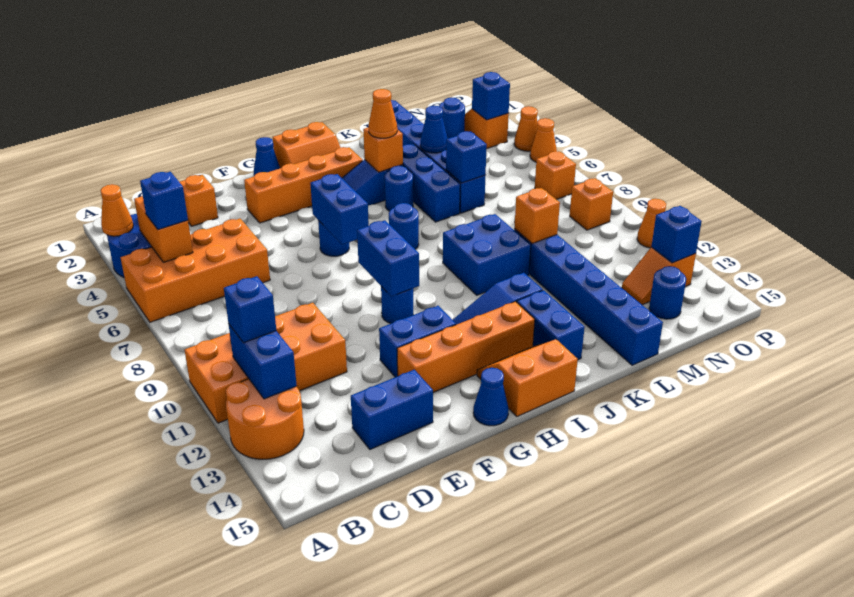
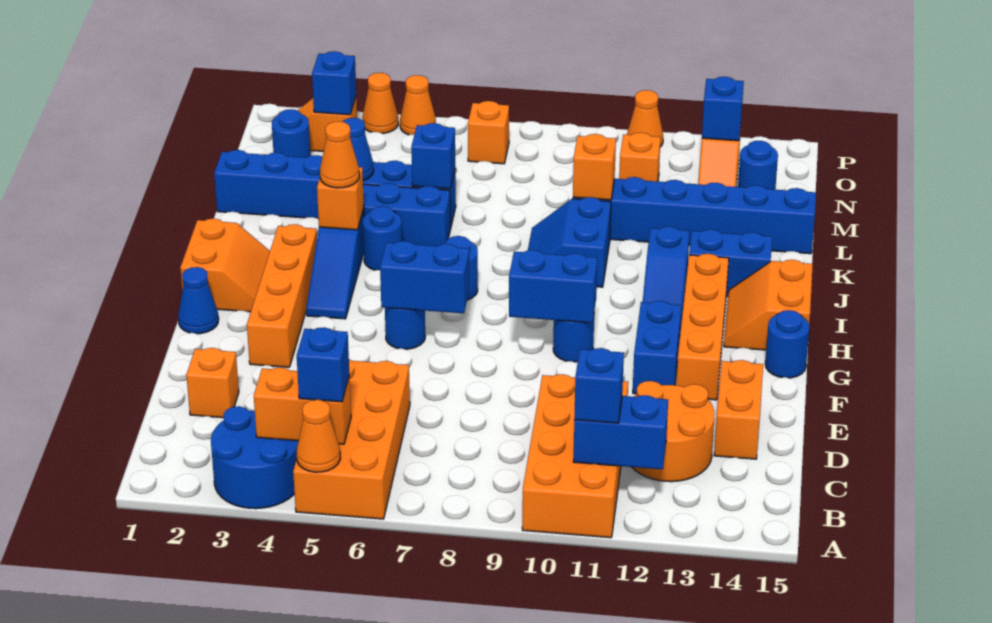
orange cone A3 level 2 -> orange cone A5 level 2
orange round brick A12:B13 level 1 -> orange round brick C12:D13 level 1
blue brick D14:E14 level 1 -> orange brick D14:E14 level 1
blue cone G15 level 1 -> blue round brick G15 level 1
blue brick J9:K10 level 1 -> blue slope J9:K10 level 1 top 10
orange brick O9 level 1 -> orange brick N11 level 1

